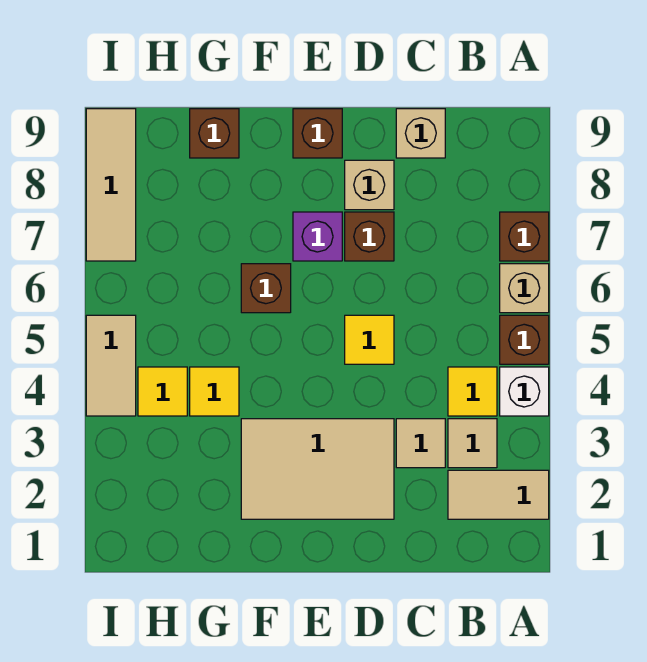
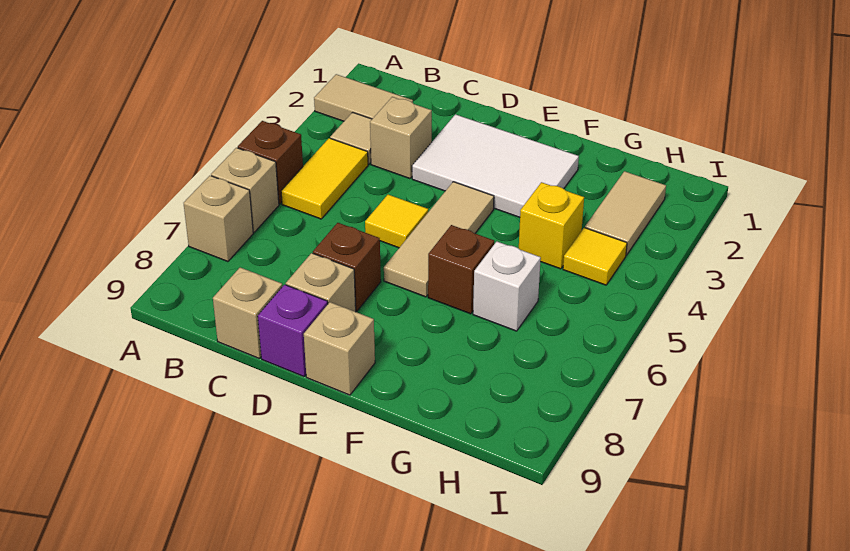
white brick A4 level 1 -> white brick G6 level 1
brown brick A7 level 1 -> tan brick A7 level 1
yellow tile B4 level 1 -> yellow tile B4:B5 level 1
tan tile C3 level 1 -> tan brick C3 level 1
tan tile D2:F3 level 1 -> white tile D2:F3 level 1
purple brick E7 level 1 -> purple brick D9 level 1
brown brick E9 level 1 -> tan brick E9 level 1
yellow tile G4 level 1 -> yellow brick G4 level 1
brown brick G9 level 1 -> none
tan tile I4:I5 level 1 -> tan tile H2:H3 level 1
tan tile I7:I9 level 1 -> tan tile E4:E6 level 1

